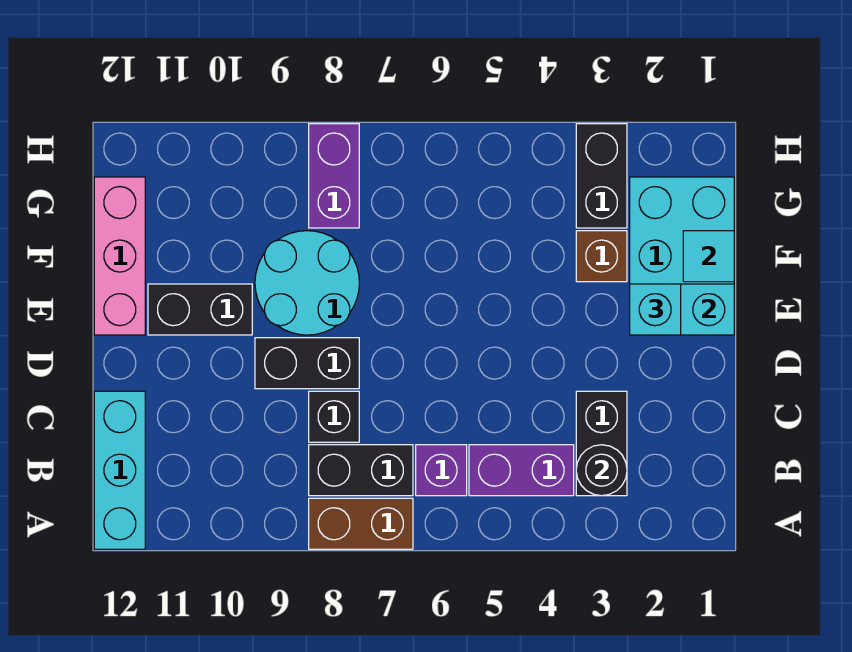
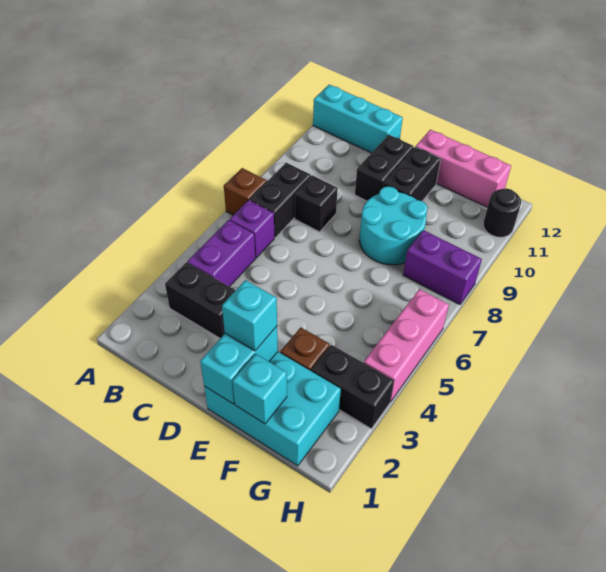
brown brick A7:A8 level 1 -> brown brick A7 level 1
black round brick B3 level 2 -> black round brick H11 level 1
black brick D8:D9 level 1 -> black brick D10:D11 level 1
cyan tile F1 level 2 -> cyan brick F1 level 2
none -> pink brick H4:H6 level 1

